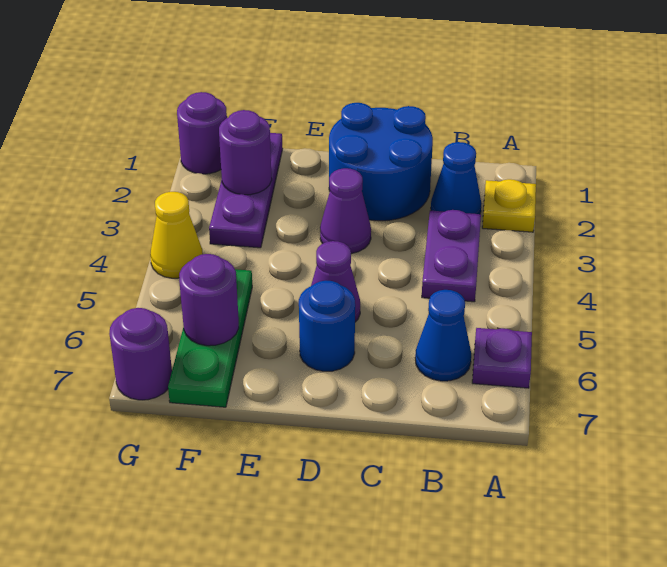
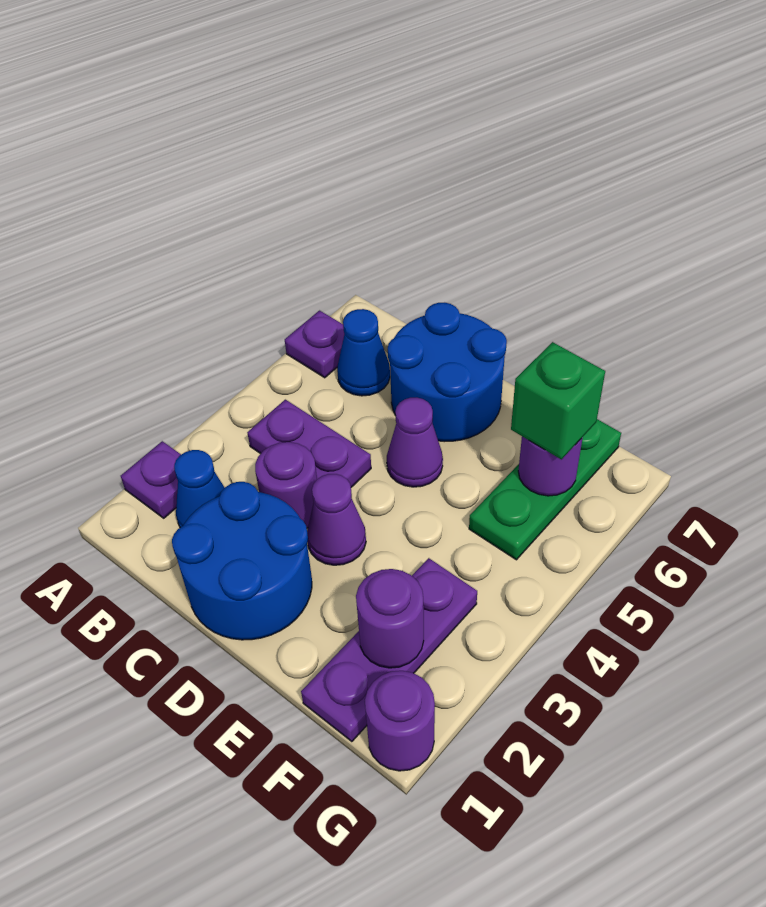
yellow plate A2 level 1 -> purple plate A2 level 1
purple plate B3:B4 level 1 -> purple plate B4:C4 level 1
blue round brick D6 level 1 -> blue round brick C6:D7 level 1
none -> green brick F6 level 3
yellow cone G4 level 1 -> none
purple round brick G7 level 1 -> purple round brick C3 level 1

